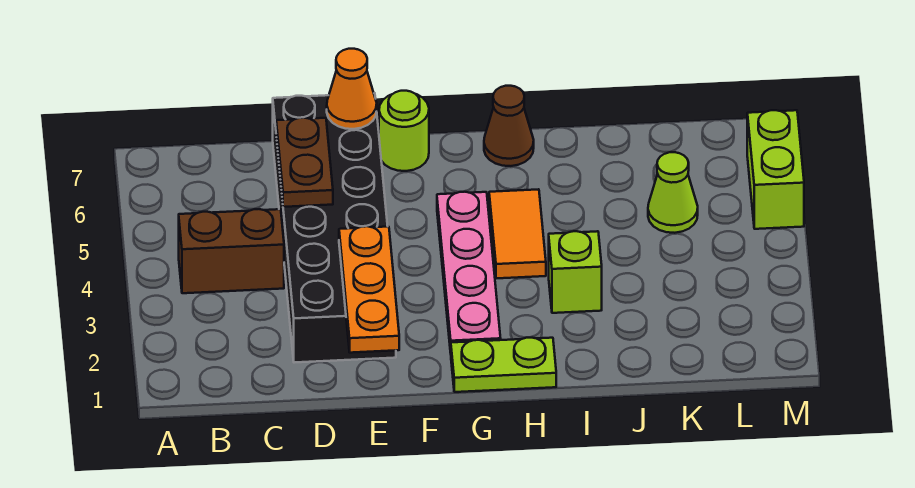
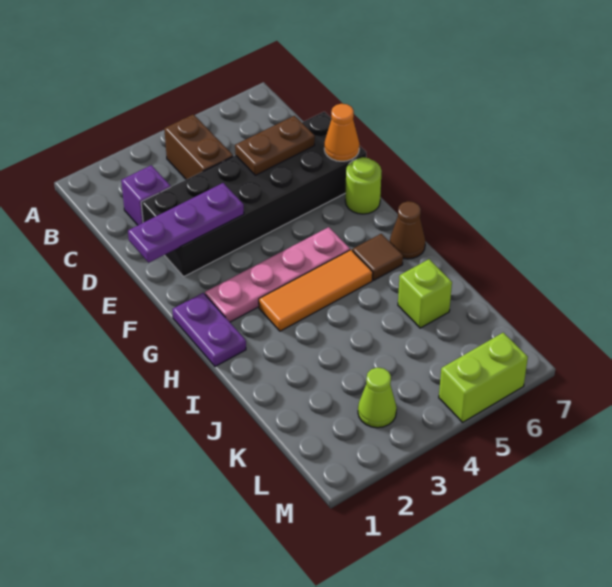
none -> purple brick C2 level 1
orange plate E1:E3 level 2 -> purple plate E1:E3 level 2
lime plate G1:H1 level 1 -> purple plate G1:H1 level 1
orange tile H4:H5 level 1 -> orange tile H3:H5 level 1
none -> brown tile H6 level 1
lime brick I3 level 1 -> lime brick J6 level 1
lime cone K5 level 1 -> lime cone L3 level 1

